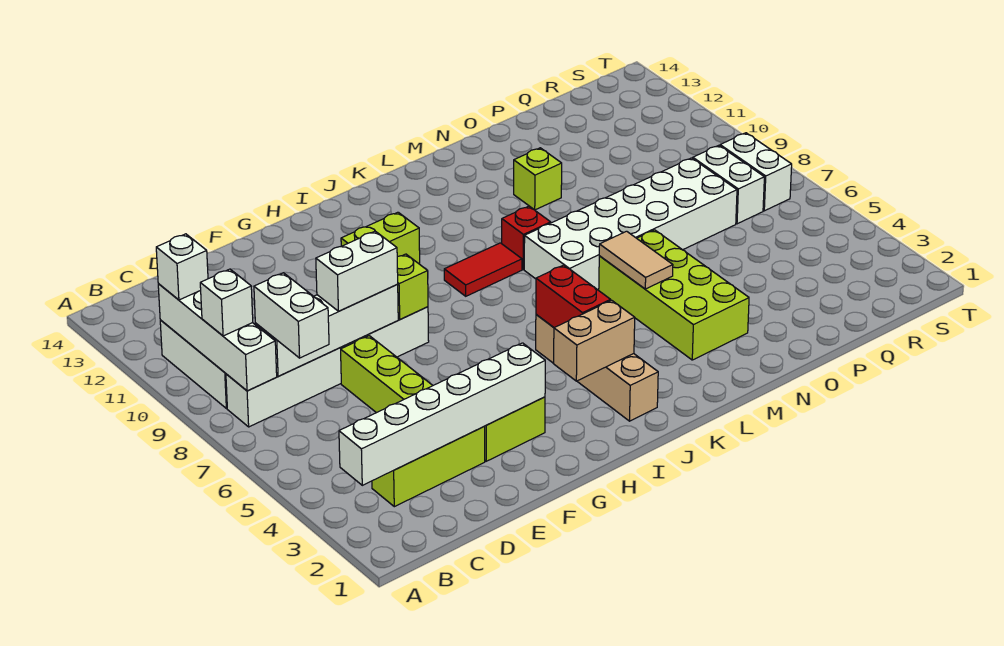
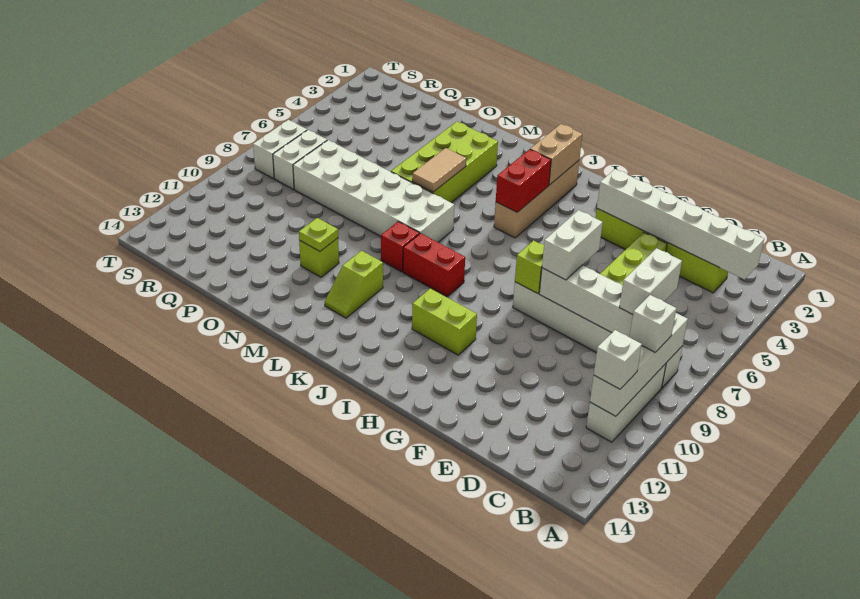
white brick E8:F8 level 3 -> white brick F7:F8 level 3
tan brick I3:J3 level 2 -> tan brick J2:J3 level 2
red tile J9:K9 level 1 -> red brick J9:K9 level 1
none -> lime slope L11:L12 level 1 top 11
none -> lime plate N11 level 2

